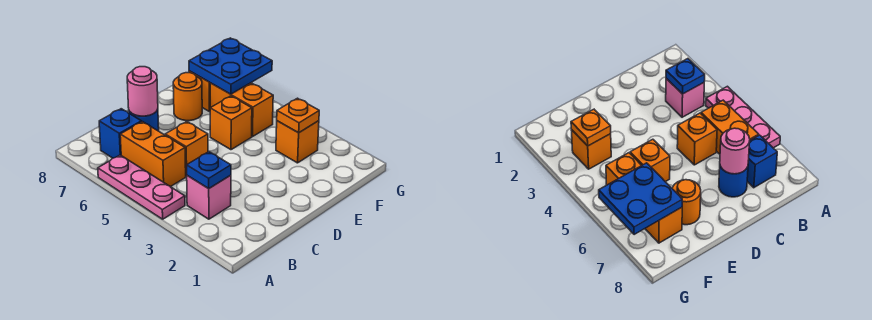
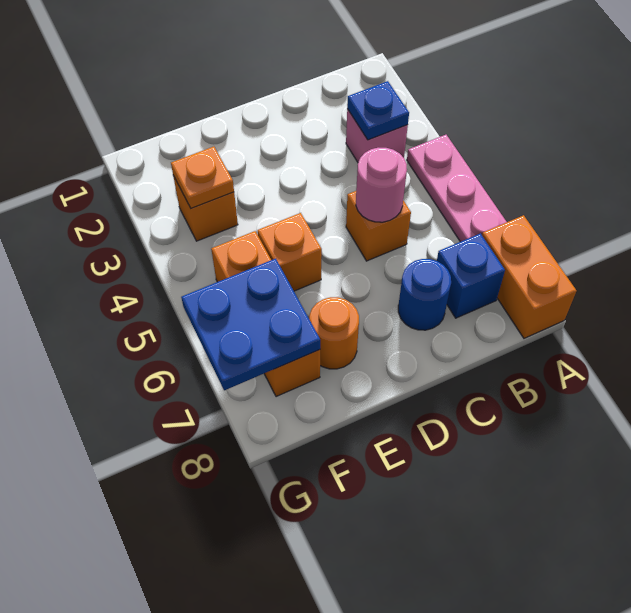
orange brick B5:B6 level 1 -> orange brick A7:A8 level 1
pink round brick C7 level 2 -> pink round brick C5 level 2

